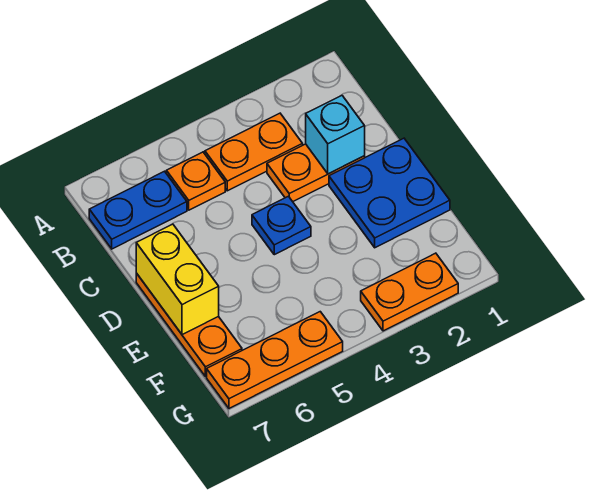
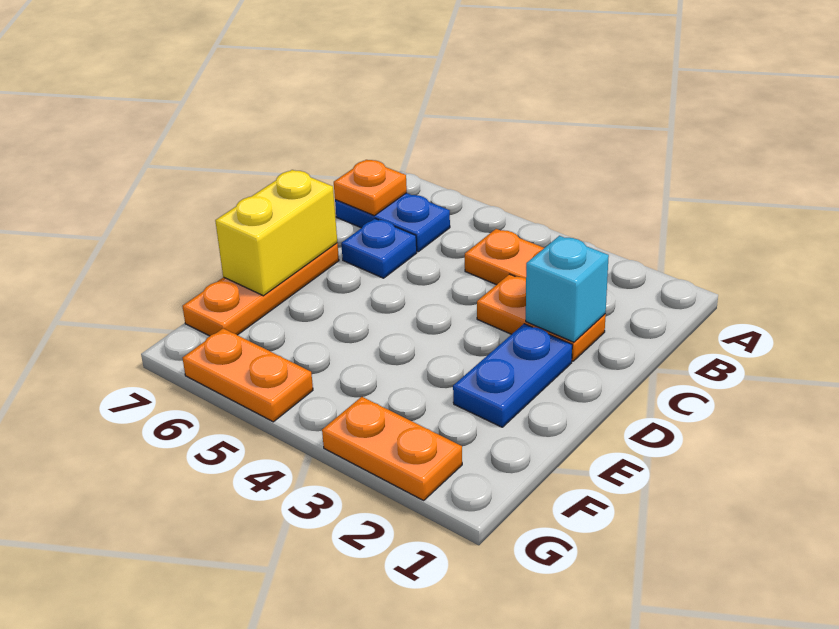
orange plate B5 level 1 -> orange plate B7 level 2
blue plate D1:E2 level 1 -> blue plate D2:E2 level 1
blue plate D4 level 1 -> blue plate C6 level 1
orange plate G5:G7 level 1 -> orange plate G5:G6 level 1

